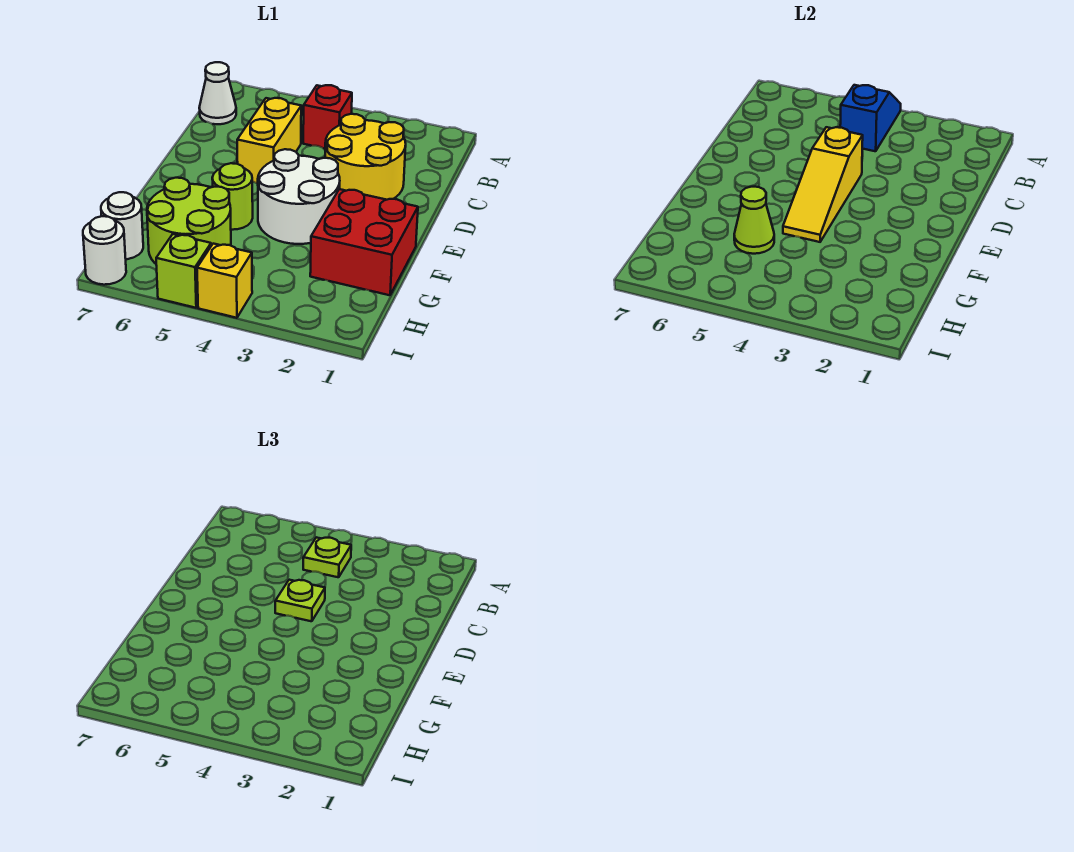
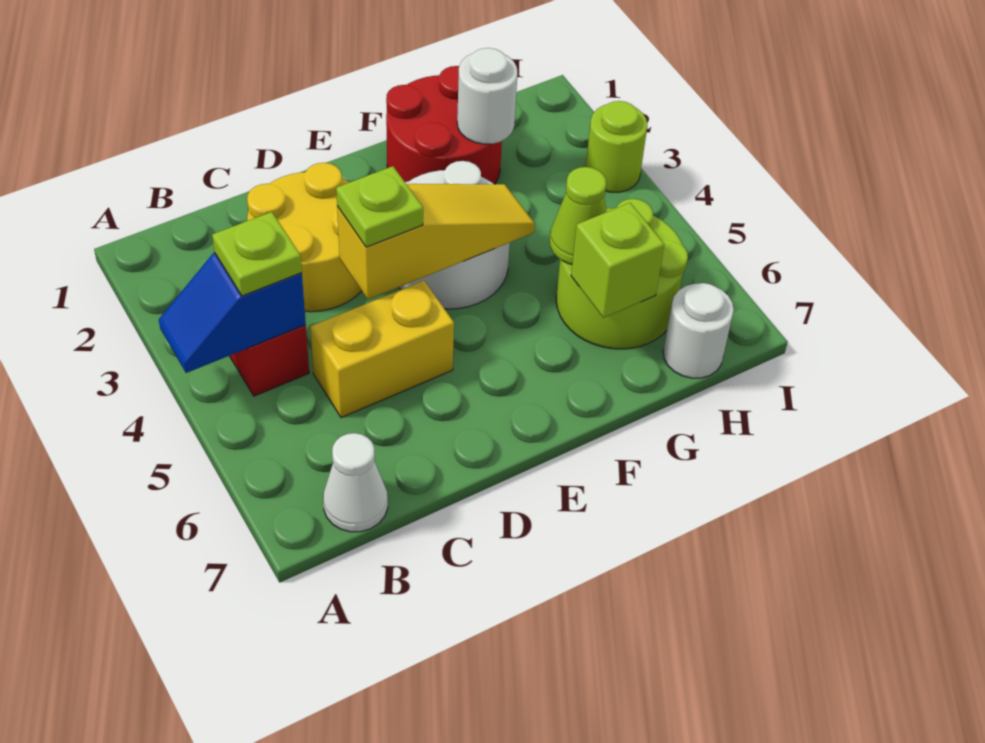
red brick F1:G2 level 1 -> red round brick F1:G2 level 1
lime round brick F5 level 1 -> lime round brick I3 level 1
yellow brick I4 level 1 -> none
lime brick I5 level 1 -> lime brick G6 level 2
white round brick I7 level 1 -> white round brick G2 level 2

